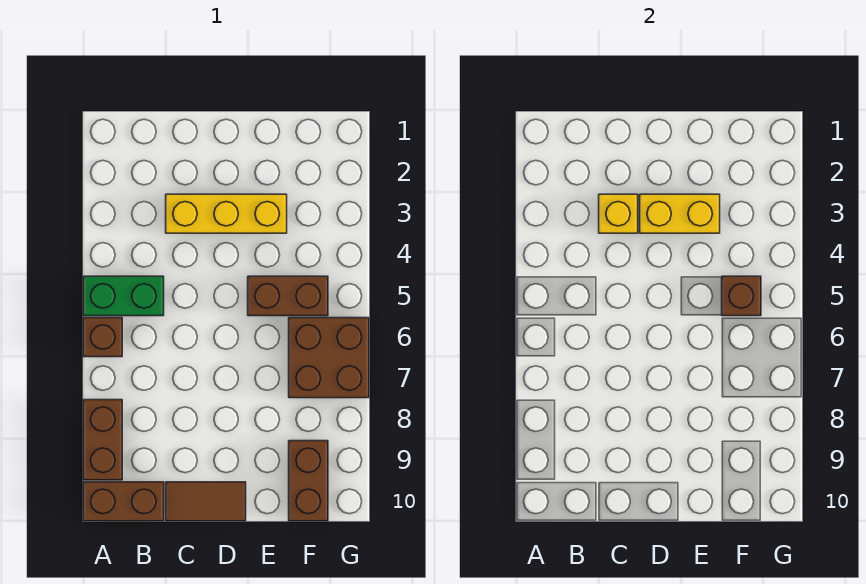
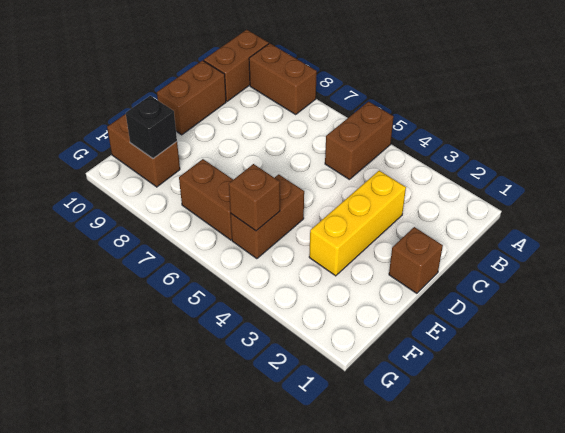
green brick A5:B5 level 1 -> brown brick A5:B5 level 1
brown brick A6 level 1 -> brown brick D1 level 1
yellow brick C3 level 2 -> none
brown tile C10:D10 level 1 -> brown brick C10:D10 level 1
yellow brick D3:E3 level 2 -> none
brown brick F6:G7 level 1 -> brown brick F6:F7 level 1
none -> black brick F9 level 2

